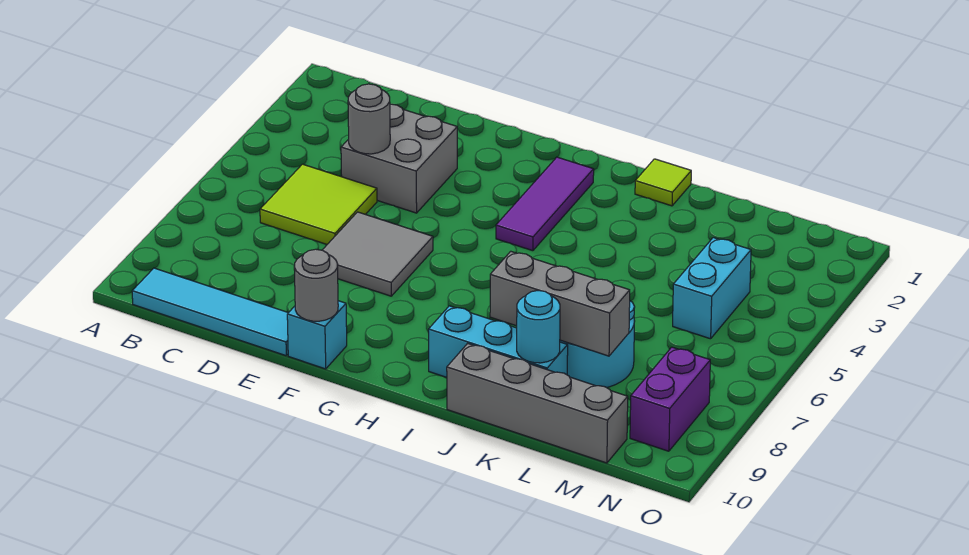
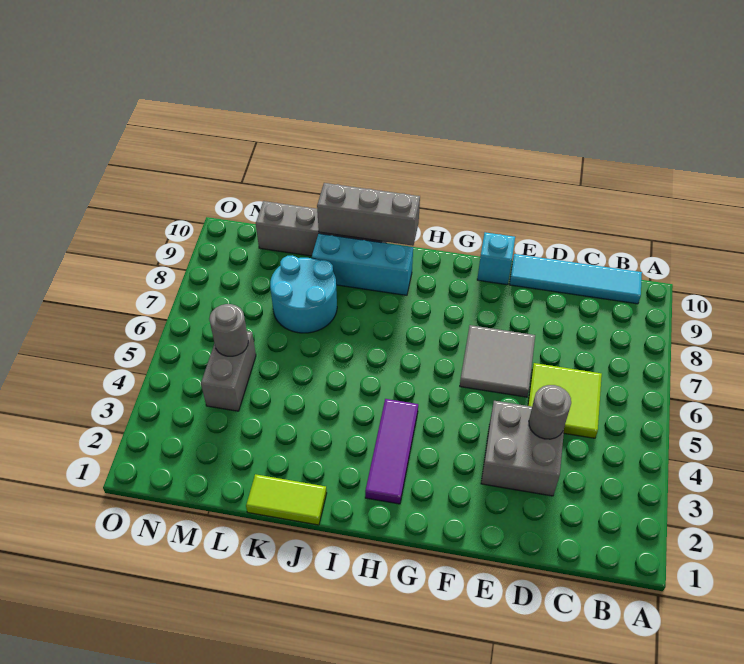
grey round brick F10 level 2 -> grey round brick M5 level 2
lime tile J1 level 1 -> lime tile J1:K1 level 1
grey brick J8:L8 level 2 -> grey brick I10:K10 level 2
cyan round brick K9 level 2 -> none
cyan brick M4:M5 level 1 -> grey brick M4:M5 level 1
purple brick N8:N9 level 1 -> none

